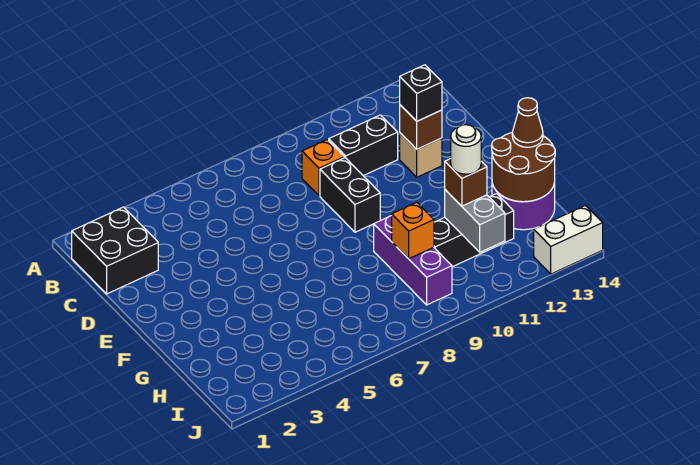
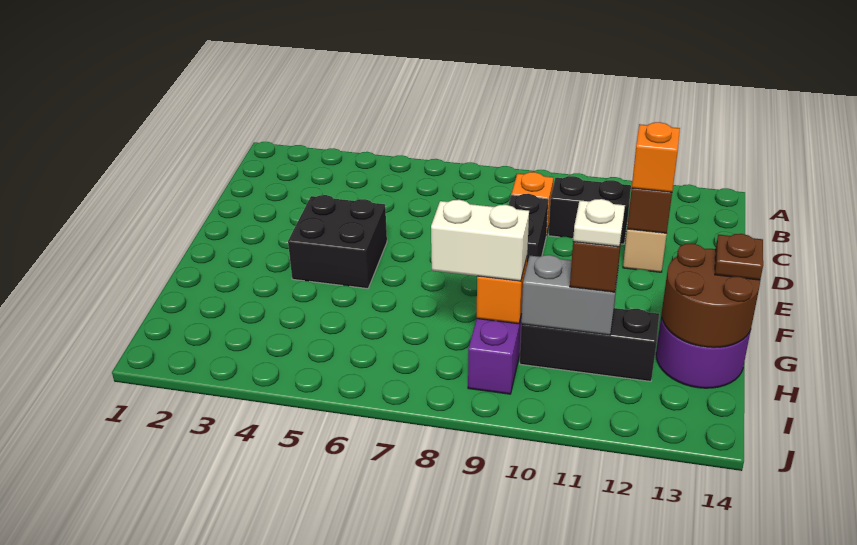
black brick B1:C2 level 1 -> black brick E4:F5 level 1
black brick D12 level 3 -> orange brick D12 level 3
brown cone G14 level 3 -> brown plate G14 level 3
grey brick H11:I11 level 2 -> grey brick H10:H11 level 2
white round brick H11 level 4 -> white plate H11 level 4
white brick J13:J14 level 1 -> white brick H8:H9 level 3

